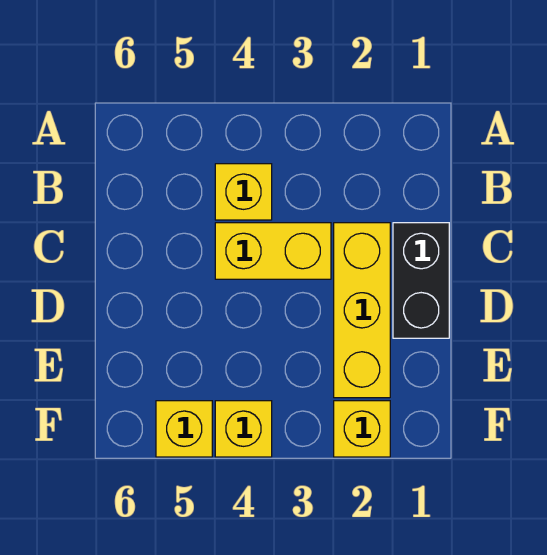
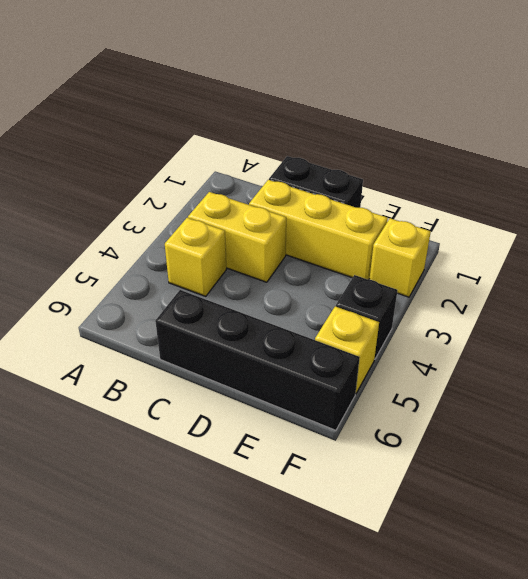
yellow brick C3:C4 level 1 -> yellow brick B3:C3 level 1
none -> black brick C6:F6 level 1
yellow brick F4 level 1 -> black brick F4 level 1

